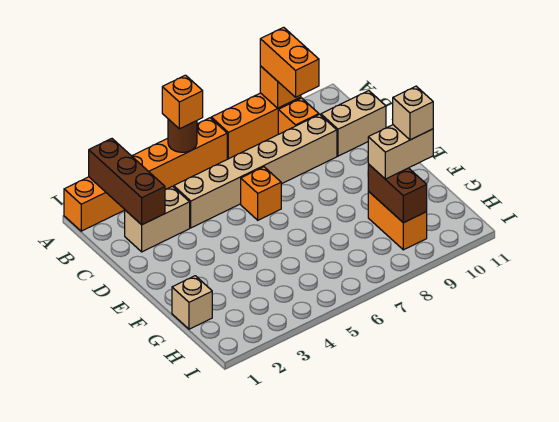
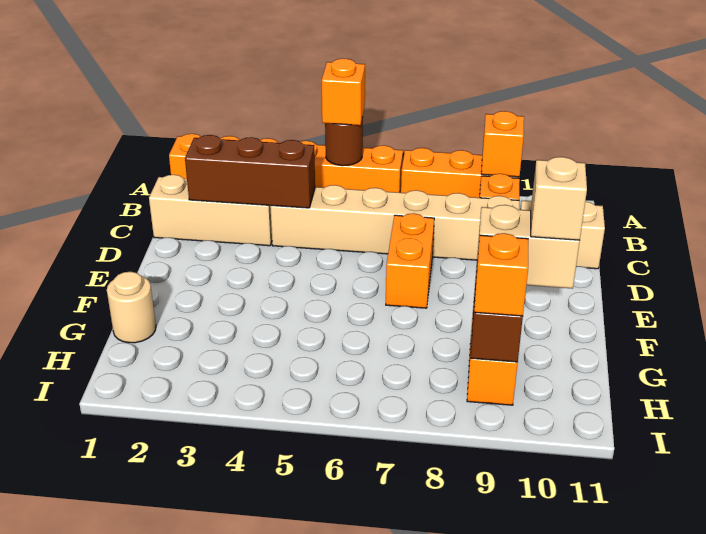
brown brick A2:C2 level 2 -> brown brick C2:C4 level 2
orange brick A9:B9 level 3 -> orange brick D7:E7 level 1
tan brick C2:C3 level 1 -> tan brick C1:C3 level 1
orange brick D6 level 1 -> orange brick H9 level 3
tan brick G1 level 1 -> tan round brick G1 level 1

